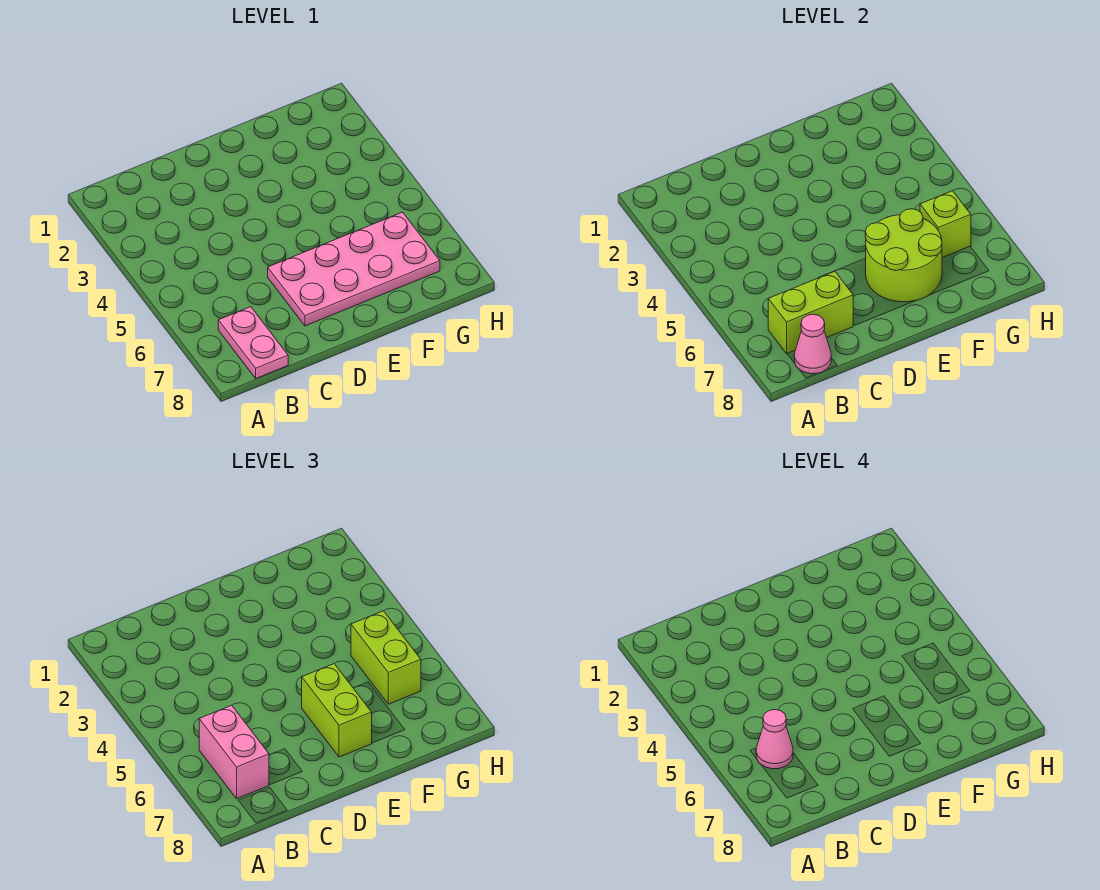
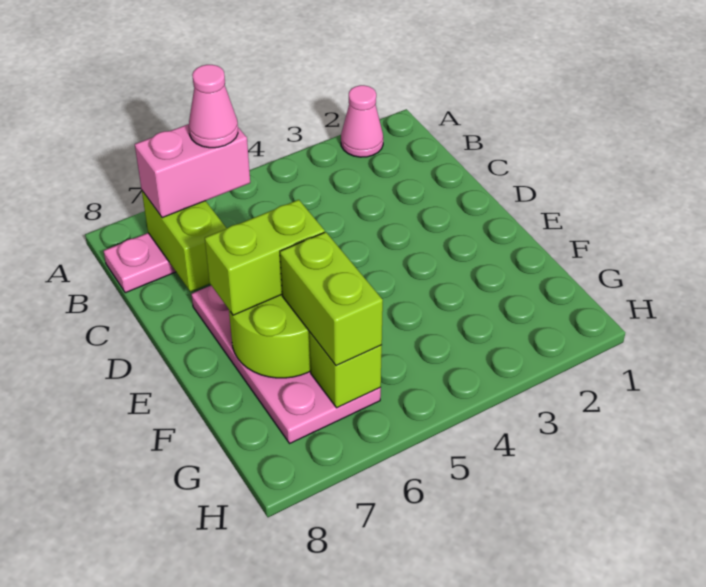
pink cone B8 level 2 -> pink cone A2 level 1
lime brick G5:G6 level 3 -> lime brick F6:G6 level 3

